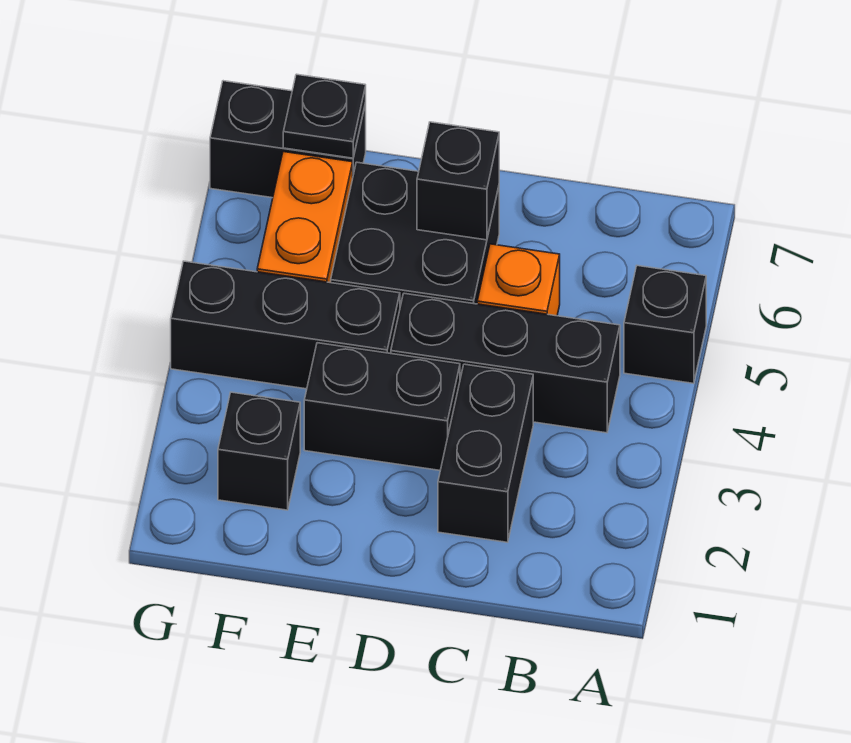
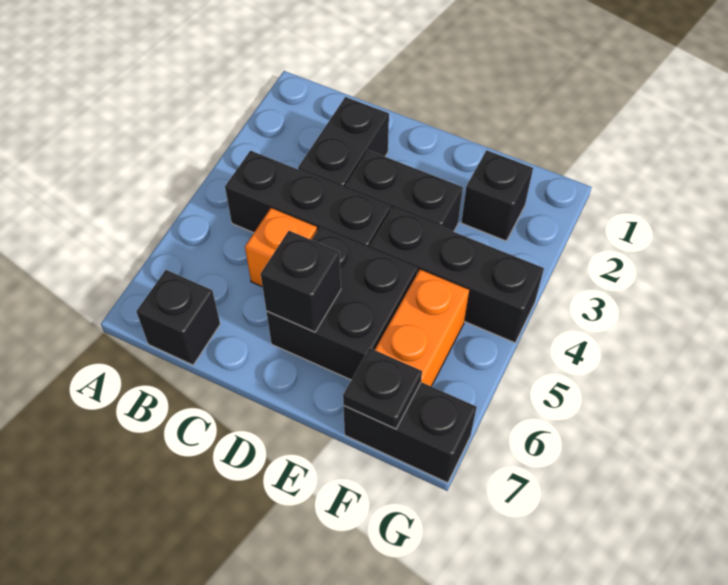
black brick A5 level 1 -> black brick B7 level 1

